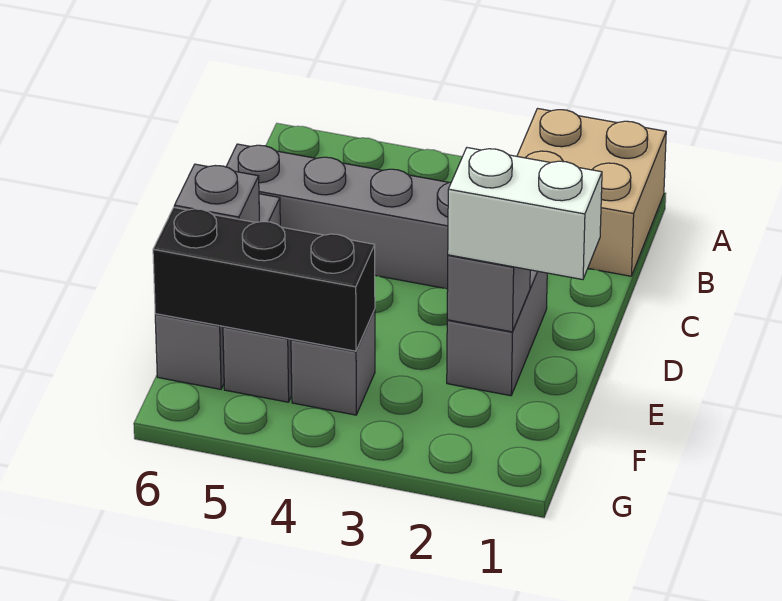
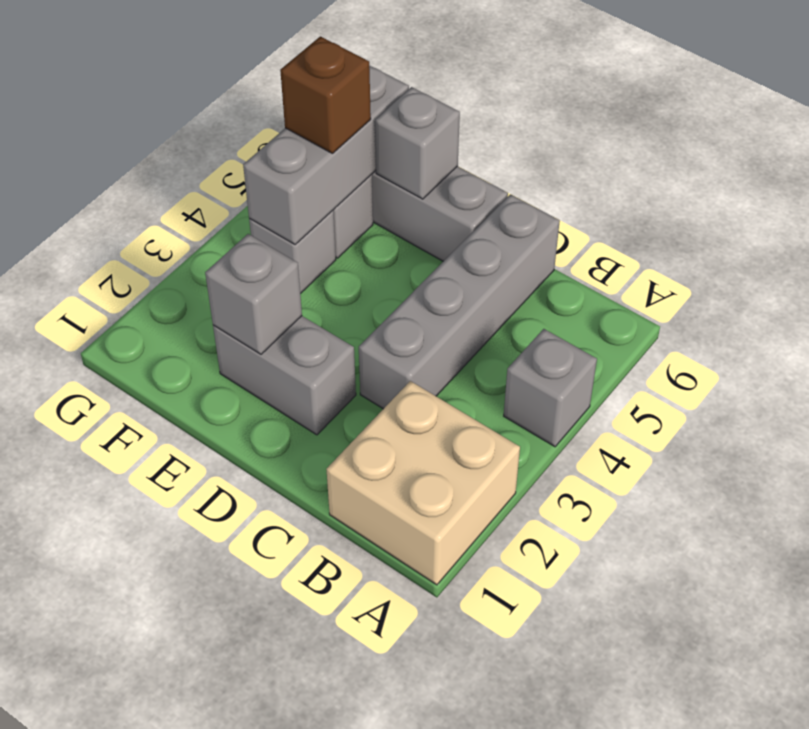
none -> grey brick A4 level 1
white brick E1:E2 level 3 -> none
black brick F4:F6 level 2 -> grey brick F4:F6 level 2
none -> brown brick F5 level 3

